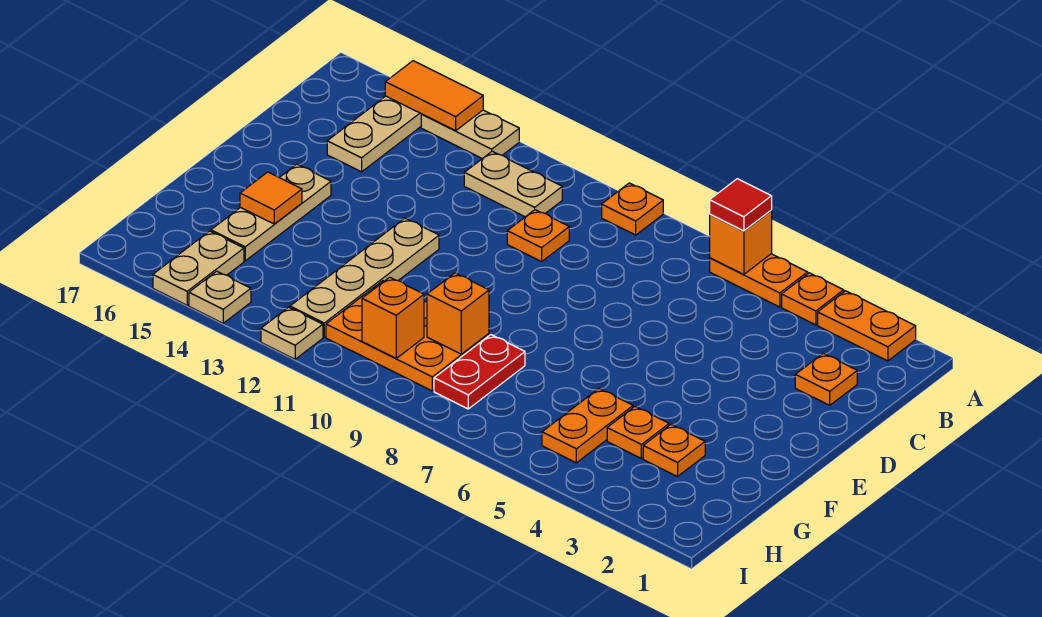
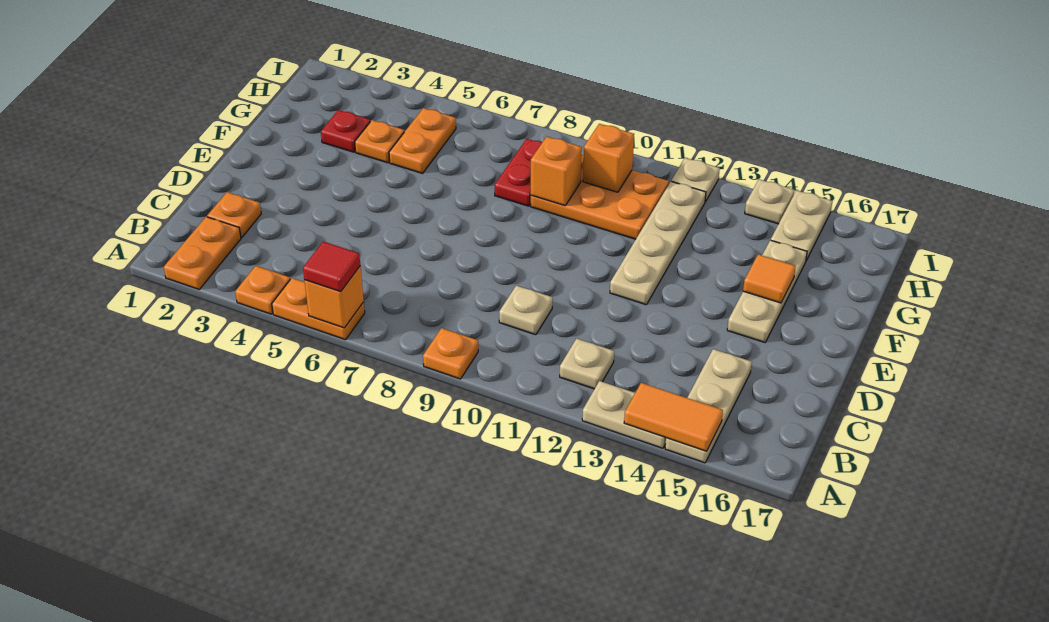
orange plate A2:A3 level 1 -> orange plate A2:B2 level 1
tan plate B11:B12 level 1 -> tan plate B12 level 1
orange plate C10 level 1 -> tan plate C10 level 1
orange plate G3 level 1 -> red plate G3 level 1

